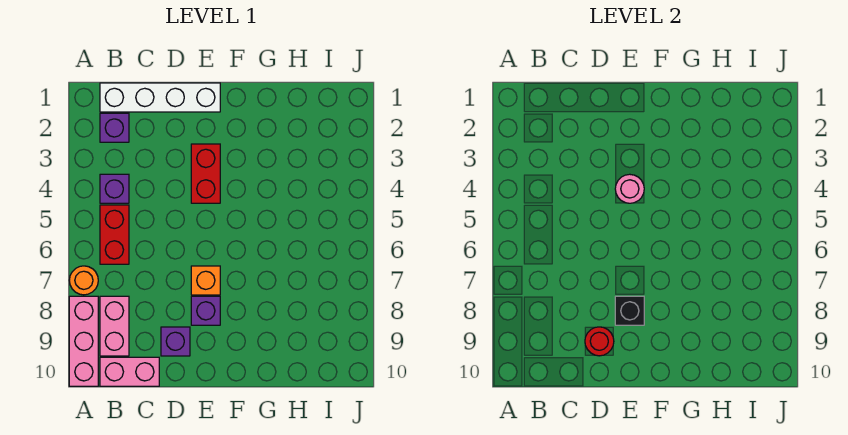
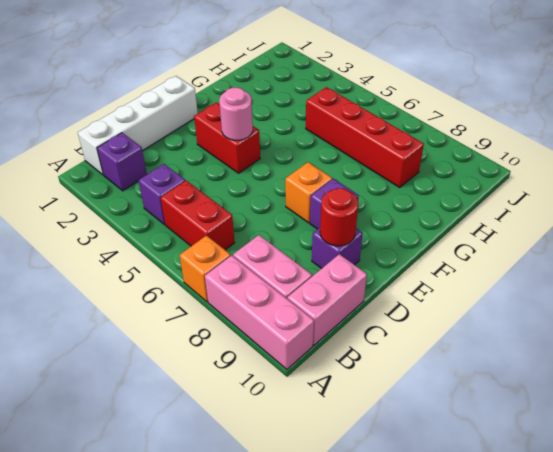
orange round brick A7 level 1 -> orange brick A7 level 1
black brick E8 level 2 -> none
none -> red brick H5:H8 level 1

